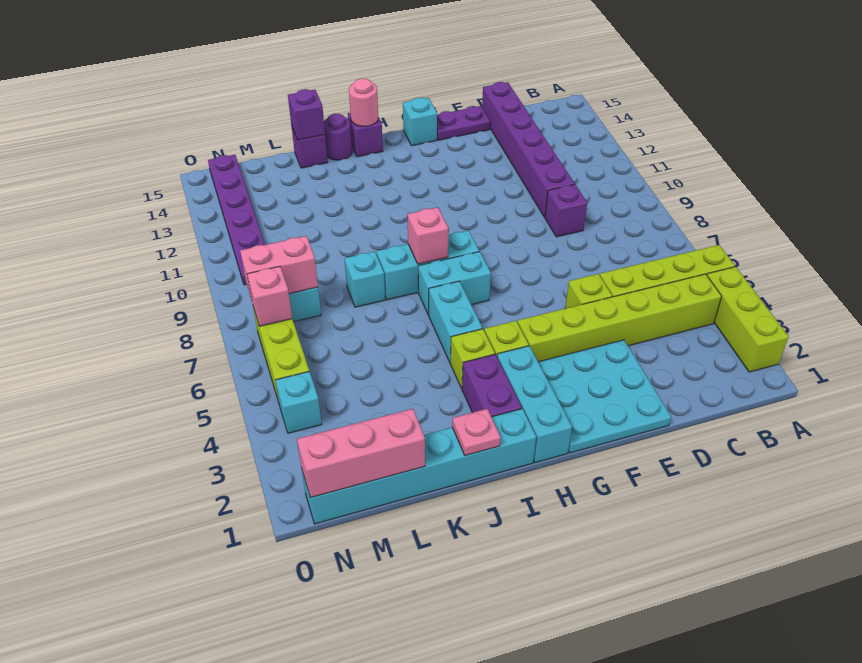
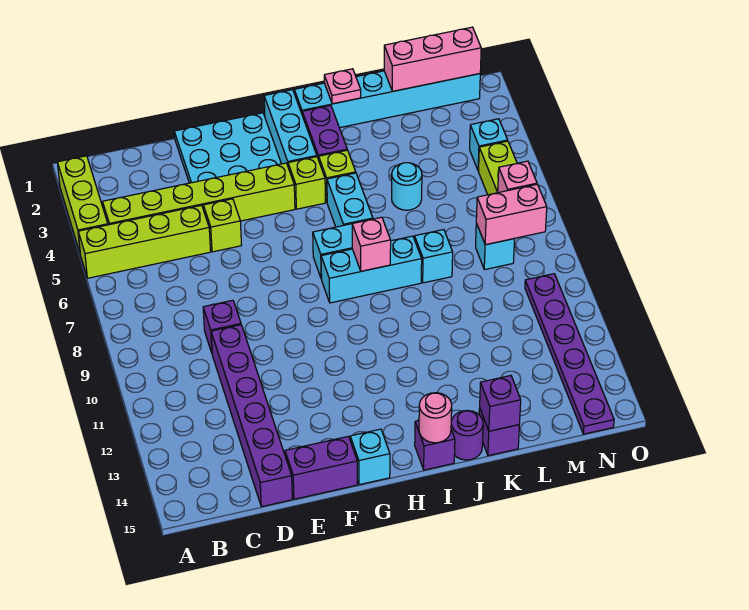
purple plate E15:F15 level 1 -> purple brick E15:F15 level 1
none -> cyan round brick K5 level 1

